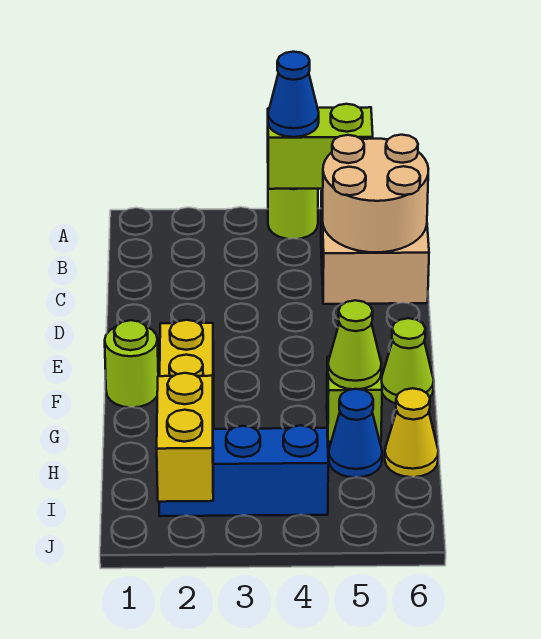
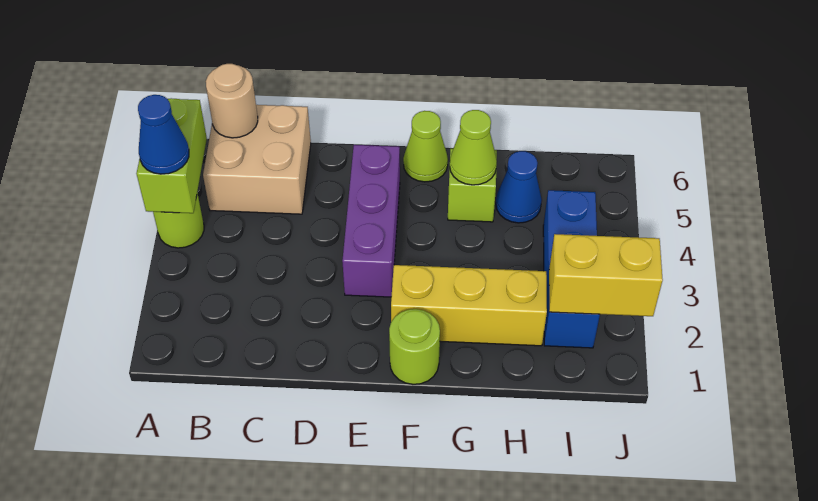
tan round brick B5:C6 level 2 -> tan round brick B6 level 2
none -> purple brick E3:E5 level 1
yellow cone H6 level 1 -> none

